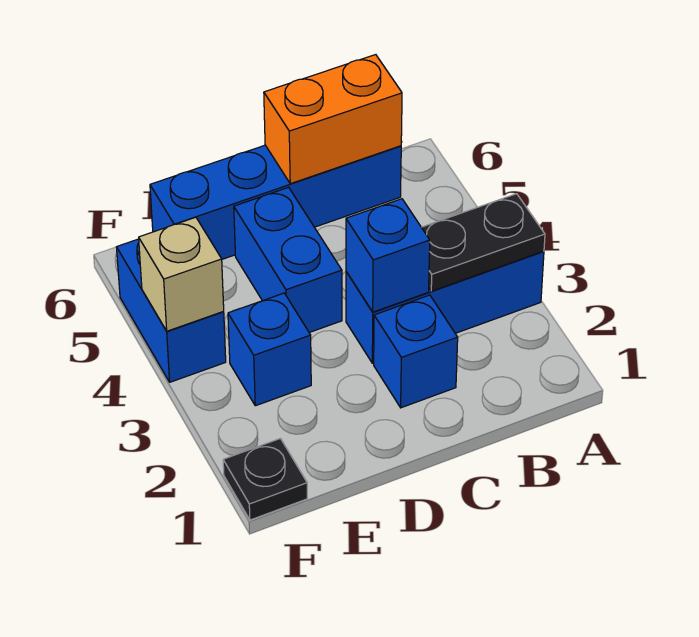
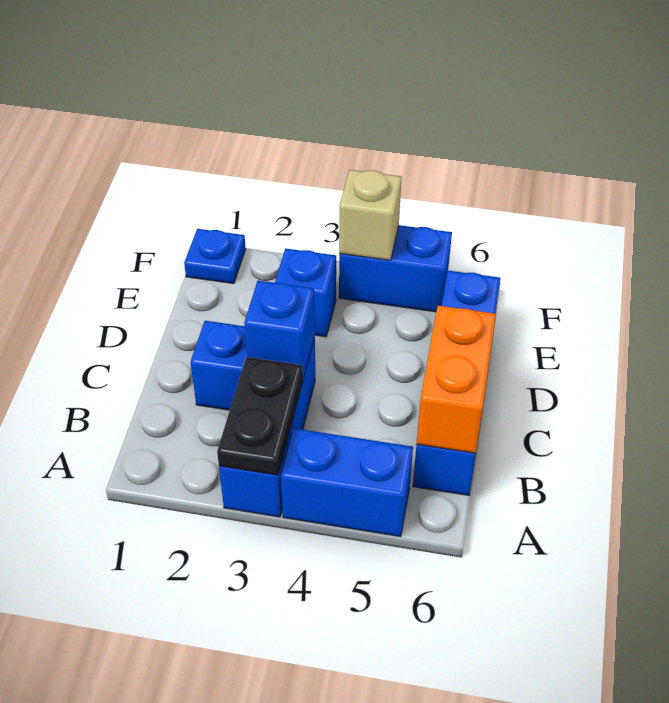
blue brick D4:D5 level 1 -> blue brick A4:A5 level 1
black plate F1 level 1 -> blue plate F1 level 1

